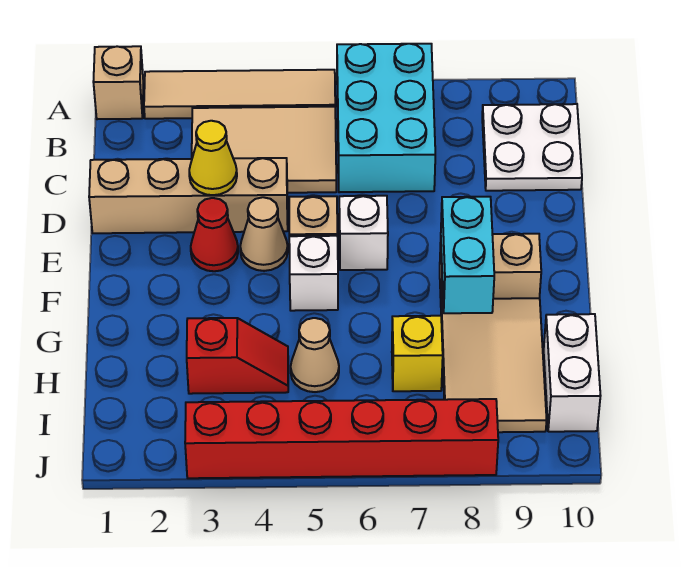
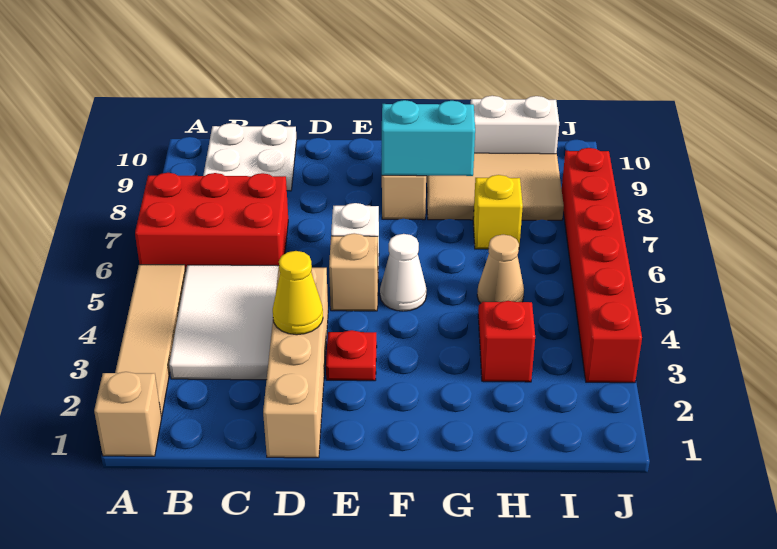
cyan brick A6:C7 level 1 -> red brick A6:C7 level 1
tan tile B3:C5 level 1 -> white tile B3:C5 level 1
red cone E3 level 1 -> red plate E3 level 1
tan cone E4 level 1 -> none
white brick F5 level 1 -> white cone F5 level 1

